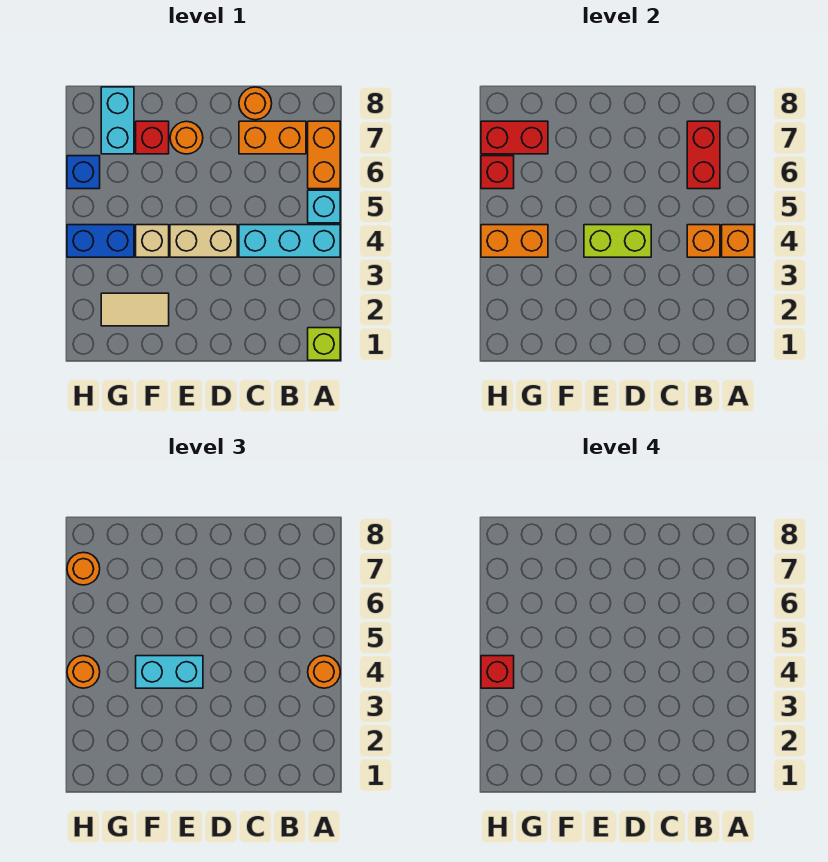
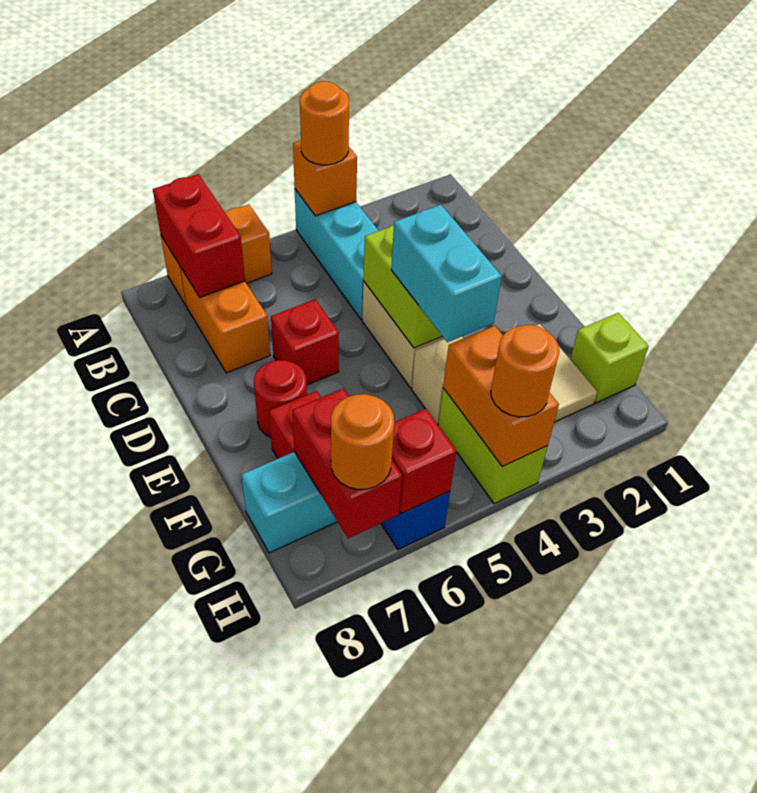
lime brick A1 level 1 -> lime brick G1 level 1
cyan brick A5 level 1 -> none
orange brick B4 level 2 -> none
red brick B6:B7 level 2 -> red brick A7:B7 level 2
orange round brick C8 level 1 -> none
orange round brick E7 level 1 -> red round brick E7 level 1
blue brick G4:H4 level 1 -> lime brick G4:H4 level 1
red brick H4 level 4 -> red brick D6 level 1

